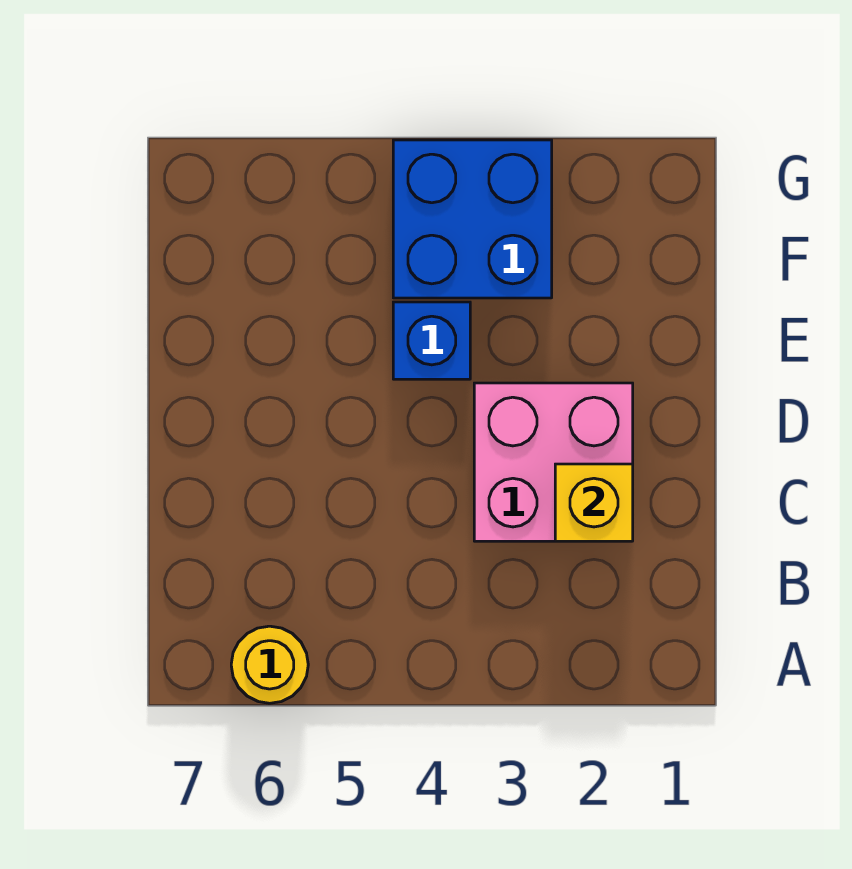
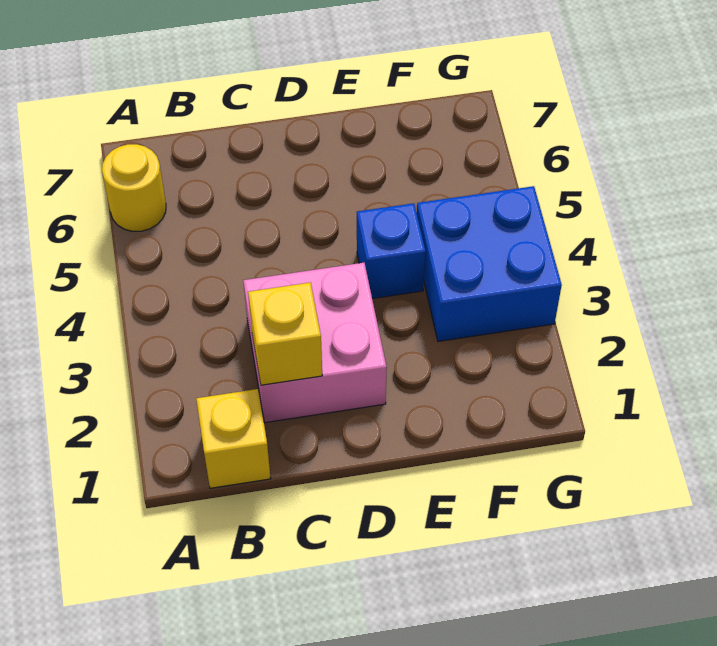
none -> yellow brick B1 level 1

